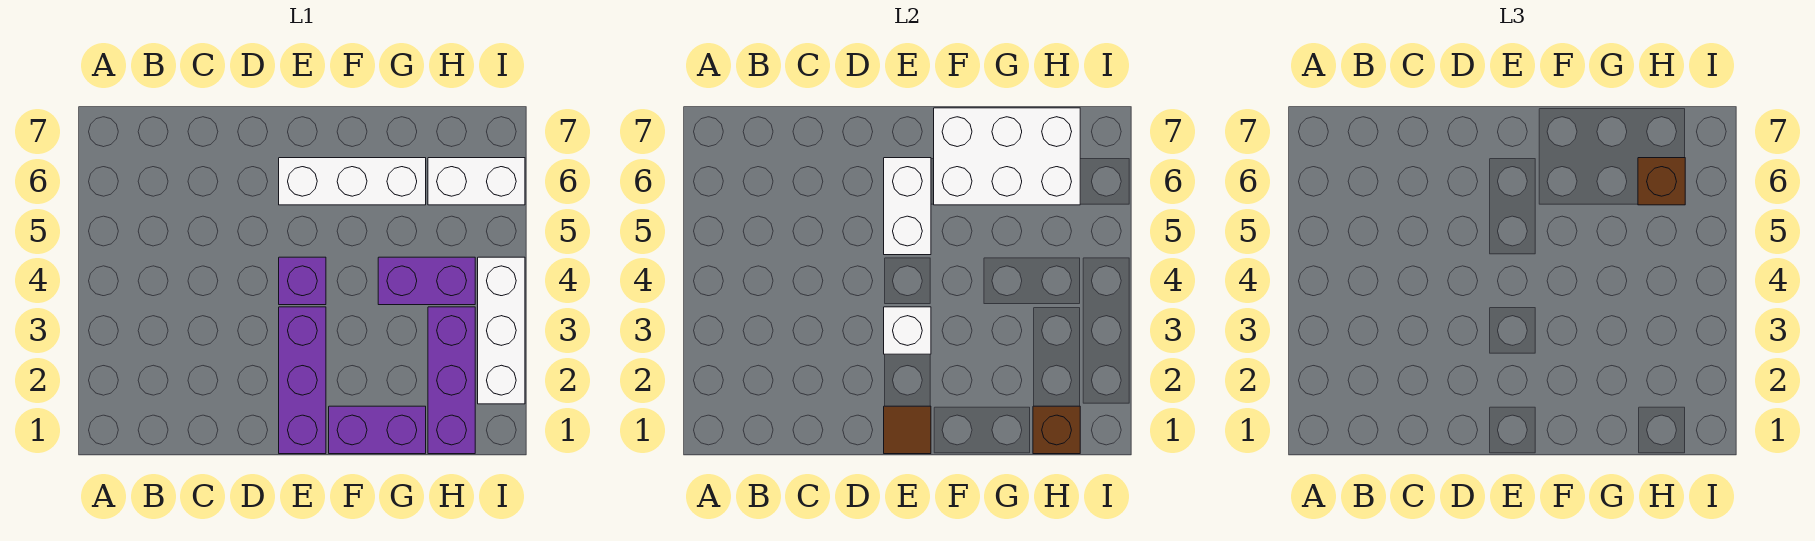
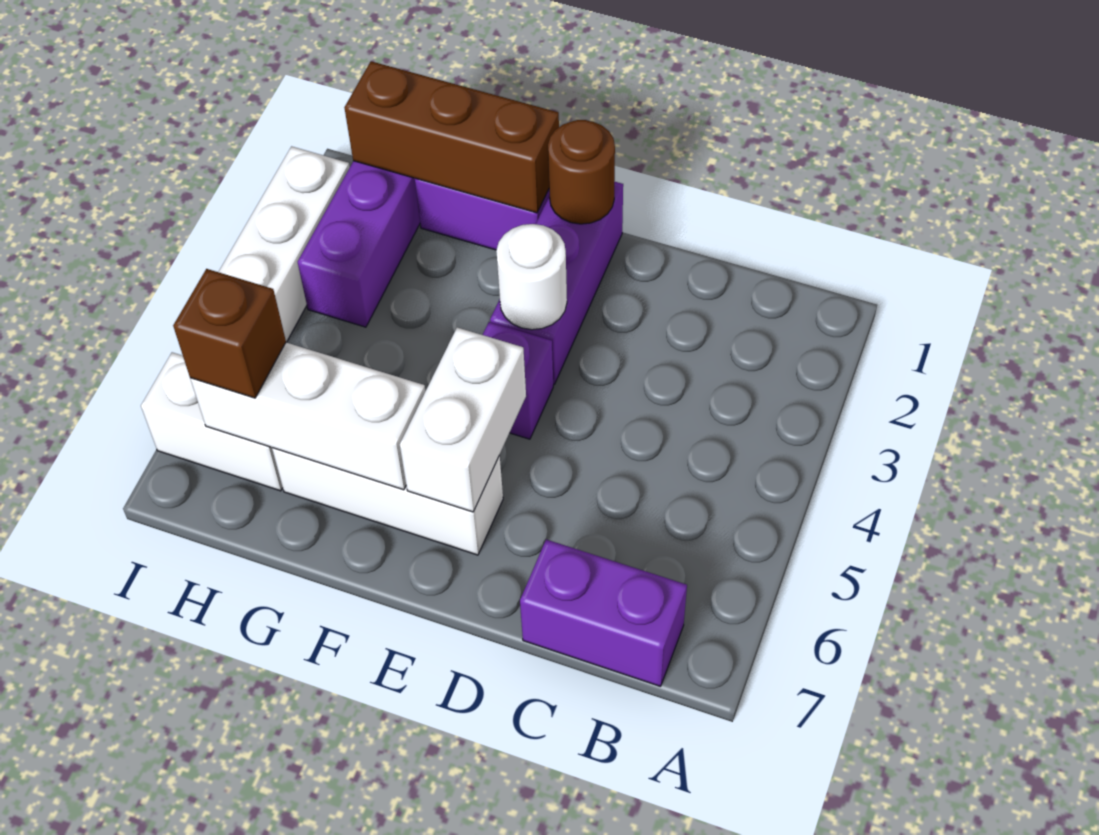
brown tile E1 level 2 -> brown round brick E1 level 2
white brick E3 level 2 -> white round brick E3 level 2
white brick F6:H7 level 2 -> white brick F6:H6 level 2
purple brick G4:H4 level 1 -> purple brick B7:C7 level 1
brown brick H1 level 2 -> brown brick F1:H1 level 2

